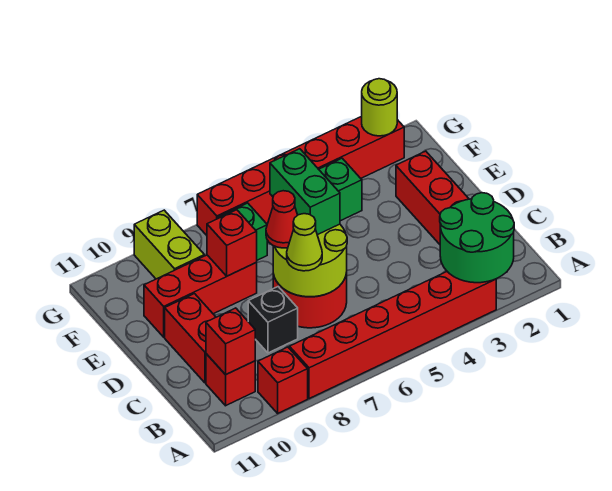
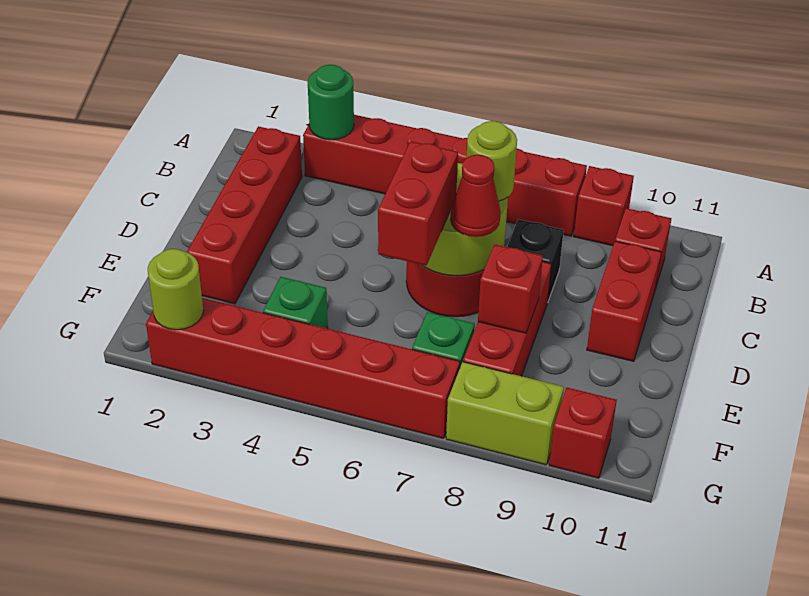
green round brick A2:B3 level 2 -> green round brick A3 level 2
red brick B10 level 2 -> red brick G10 level 1
lime cone C7 level 3 -> lime round brick C7 level 3
green brick D6:E6 level 3 -> red brick D6:E6 level 3
red brick E8:E10 level 1 -> red brick D8:F8 level 1
lime brick F9:G9 level 1 -> lime brick G8:G9 level 1

